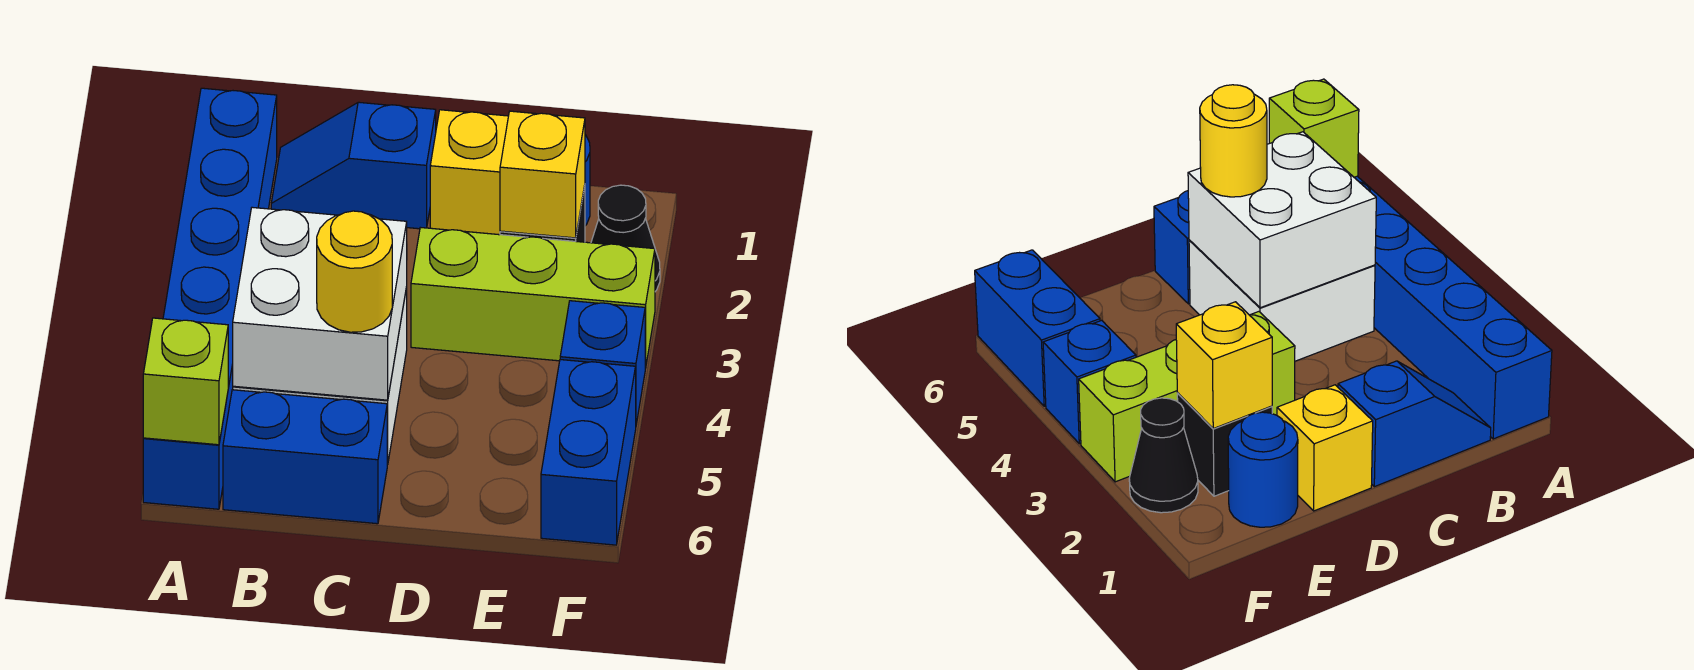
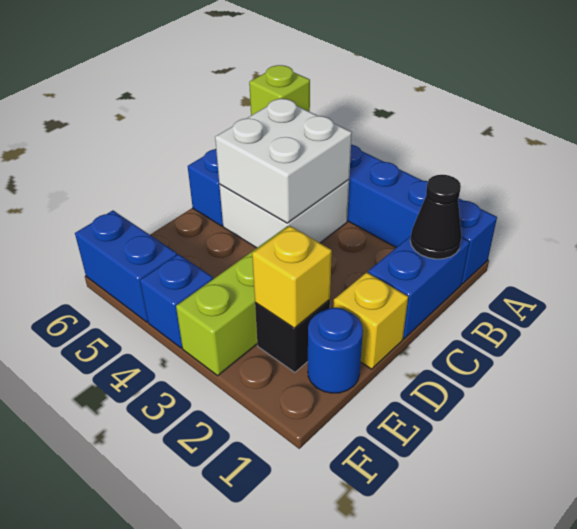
blue slope B1:C1 level 1 top C -> blue brick B1:C1 level 1
yellow round brick C5 level 3 -> none
black cone F2 level 1 -> black cone B1 level 2

